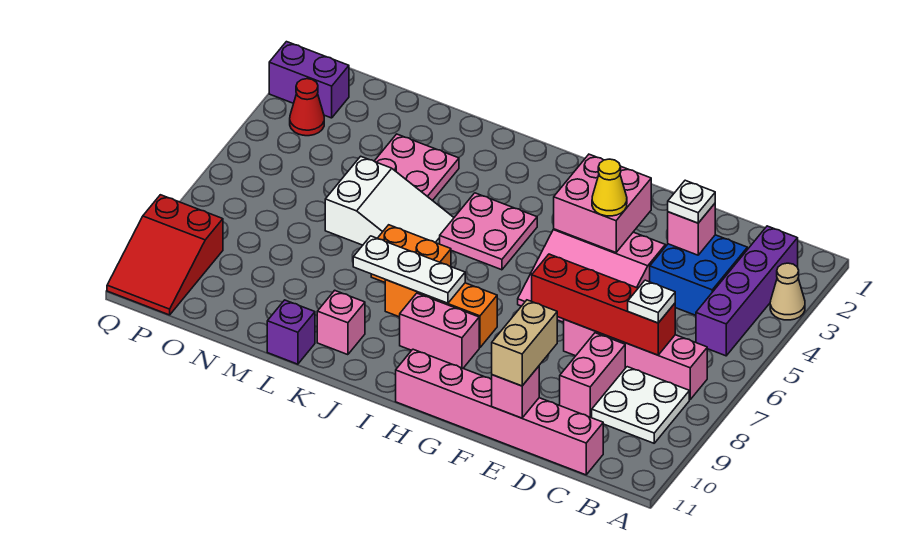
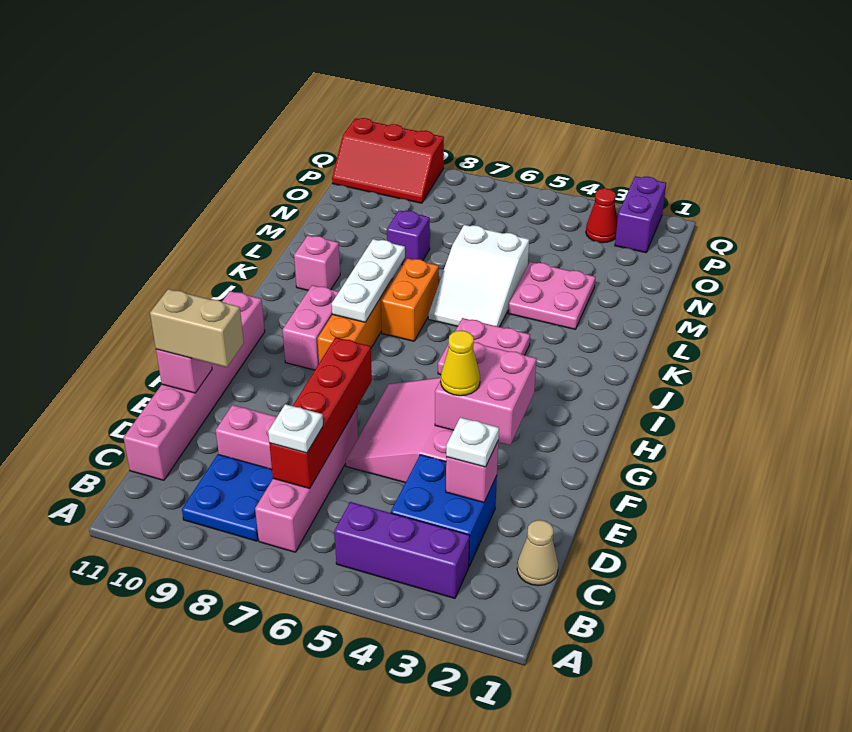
tan cone A3 level 1 -> tan cone C1 level 1
purple brick B2:B5 level 1 -> purple brick B3:B5 level 1
white plate B8:C9 level 1 -> blue plate B8:C9 level 1
purple brick L11 level 1 -> purple brick M8 level 1
red slope P9:Q11 level 1 top 9 -> red slope P9:Q11 level 1 top Q

